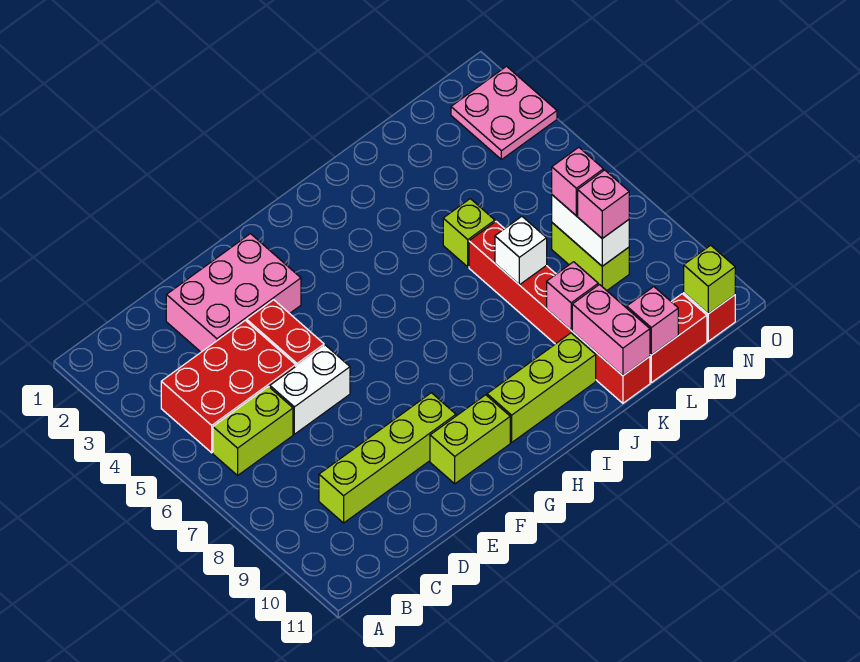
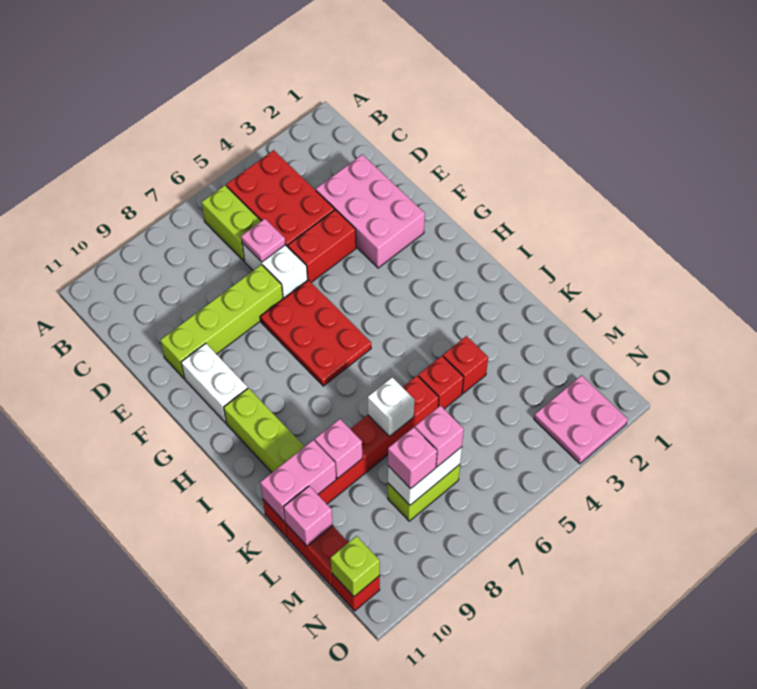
lime brick C9:F9 level 1 -> lime brick E7:E10 level 1
none -> pink plate D6 level 2
none -> red plate F6:H7 level 1
lime brick F10:G10 level 1 -> white brick F10:G10 level 1
none -> red brick K4 level 1
lime brick K5 level 1 -> red brick K5 level 1

